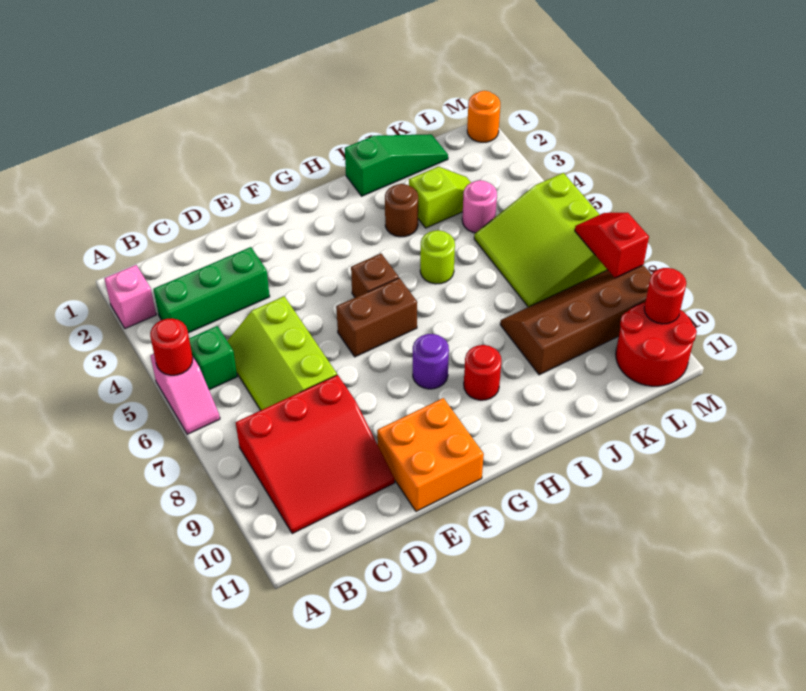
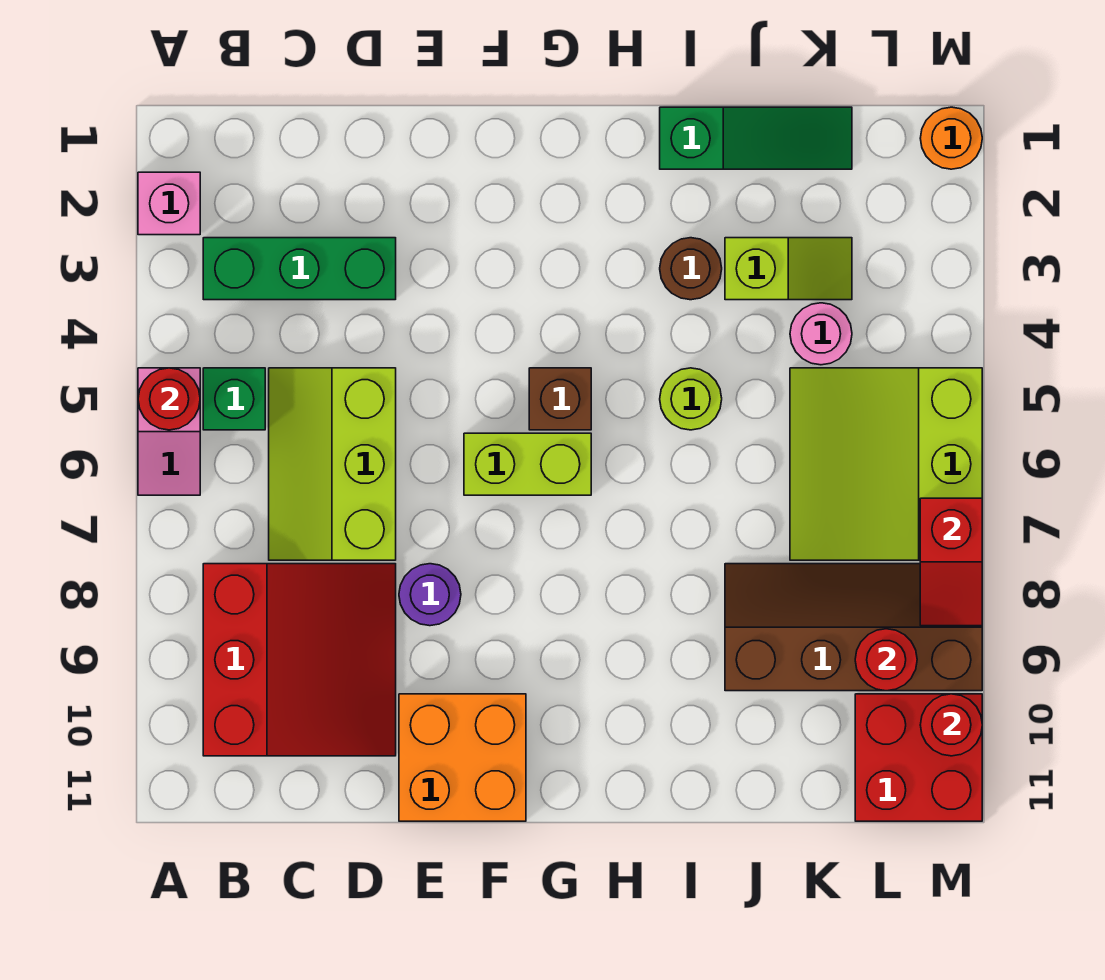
red slope B8:D10 level 1 top 8 -> red slope B8:D10 level 1 top B
brown brick F6:G6 level 1 -> lime brick F6:G6 level 1
purple round brick G8 level 1 -> purple round brick E8 level 1
red round brick H9 level 1 -> red round brick L9 level 2
red round brick L10:M11 level 1 -> red brick L10:M11 level 1
red slope M7:M8 level 2 top 8 -> red slope M7:M8 level 2 top 7

